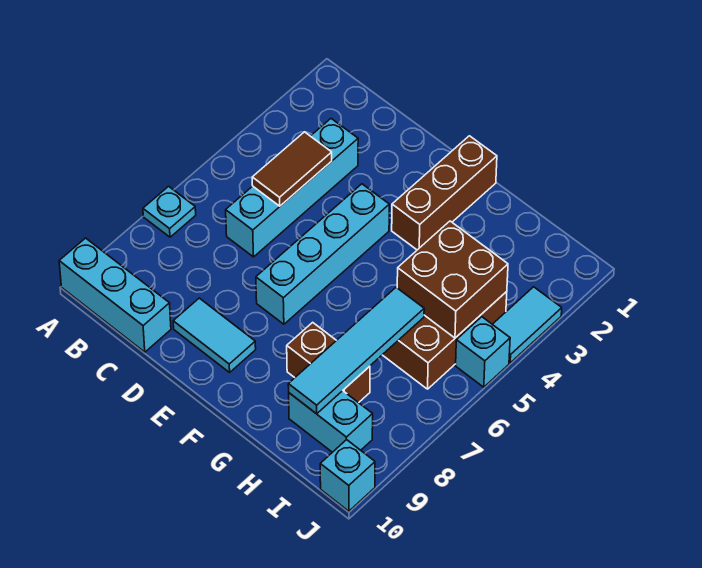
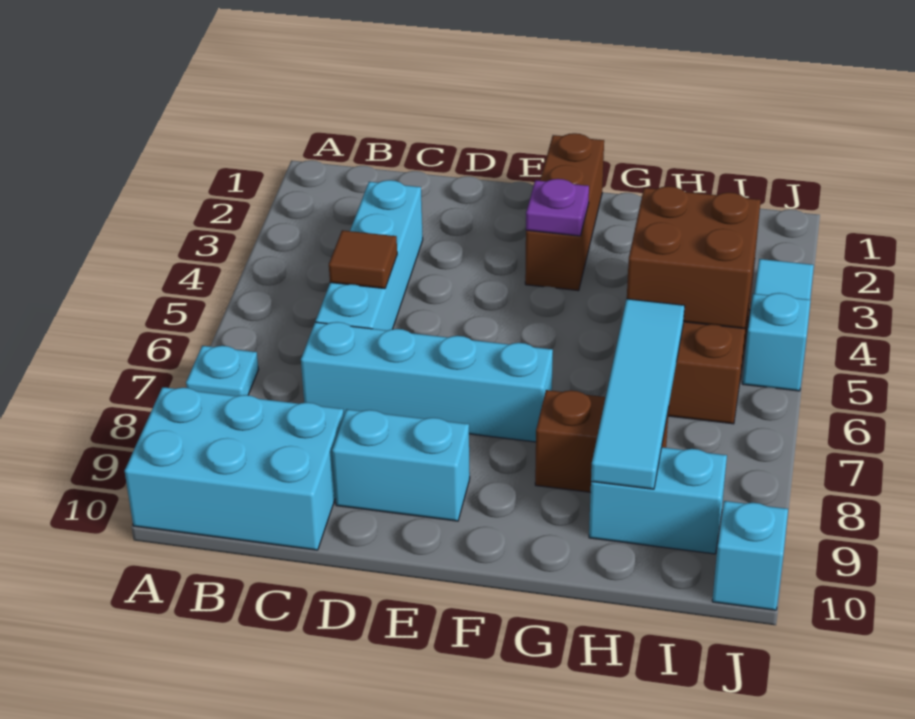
cyan brick A10:C10 level 1 -> cyan brick A9:C10 level 1
brown tile C4:C5 level 2 -> brown tile C5 level 2
cyan tile D9:E9 level 1 -> cyan brick D9:E9 level 1
cyan brick E4:E7 level 1 -> cyan brick C7:F7 level 1
none -> purple plate F3 level 2

